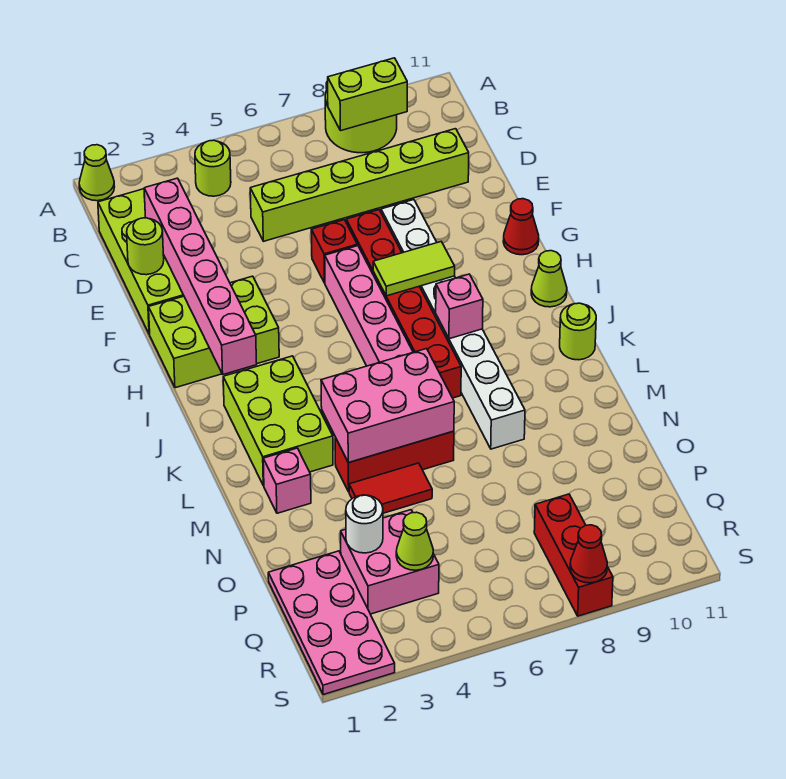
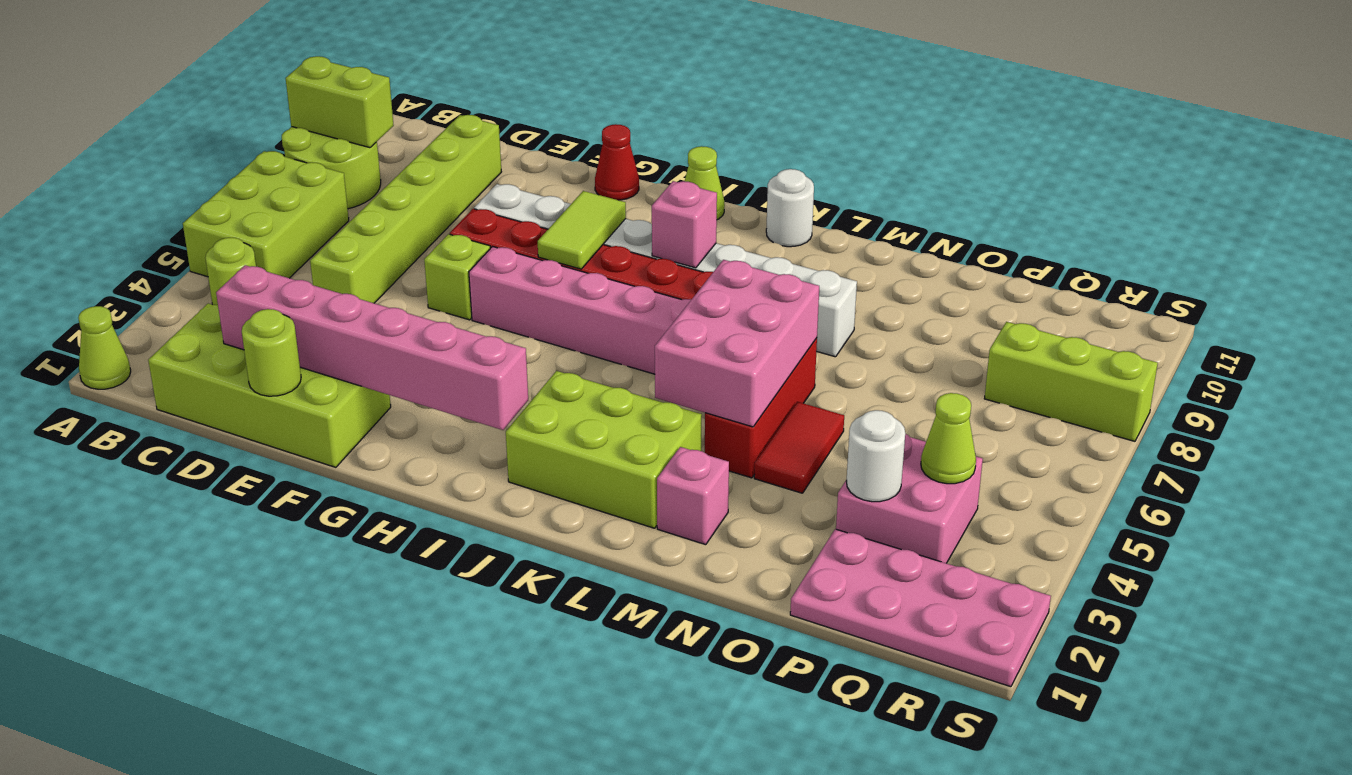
lime brick B8:B9 level 2 -> lime brick A9:B9 level 2
red brick F6 level 1 -> lime brick F6 level 1
lime brick G1:H3 level 1 -> lime brick A5:B7 level 1
lime round brick K11 level 1 -> white round brick K11 level 1
red brick Q8:S8 level 1 -> lime brick Q8:S8 level 1
red cone S8 level 2 -> none

